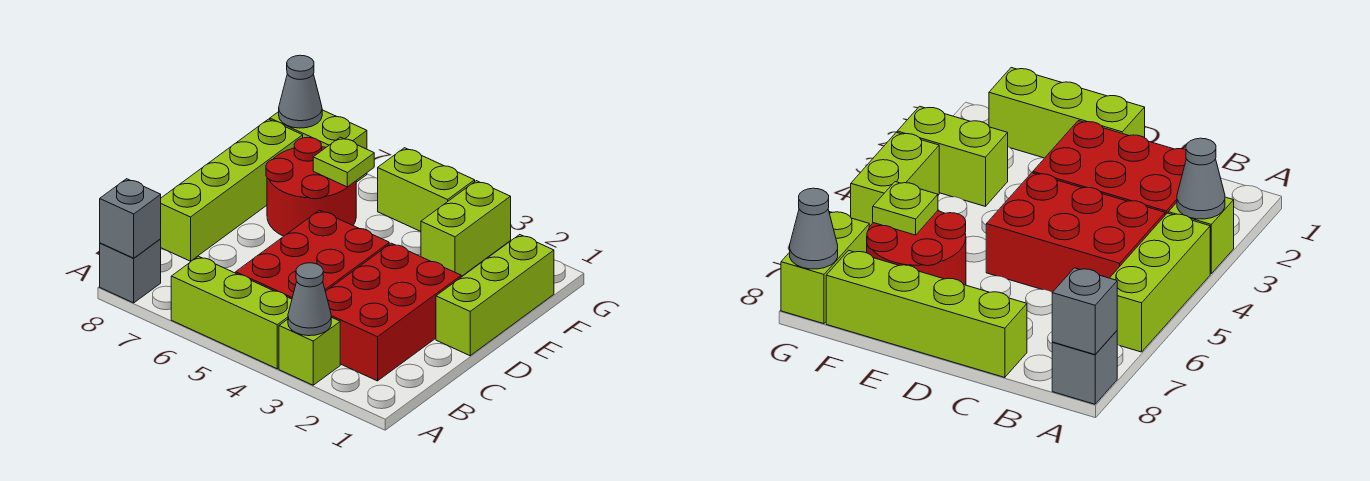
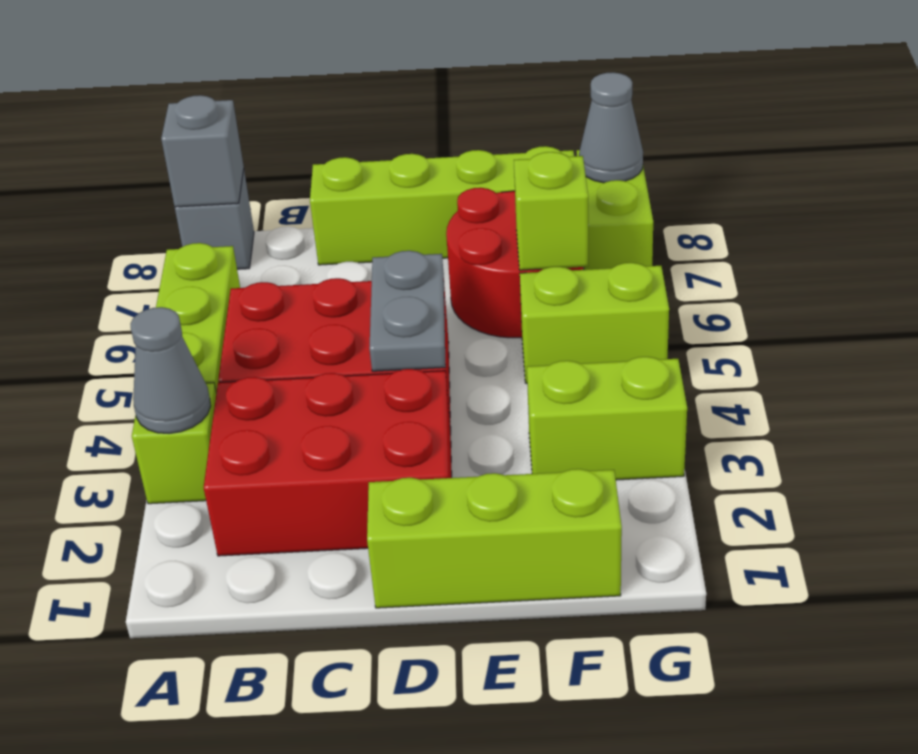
none -> grey plate D4:D5 level 2
lime plate F6 level 2 -> lime brick F6 level 2
lime brick G4:G5 level 1 -> lime brick F5:G5 level 1

